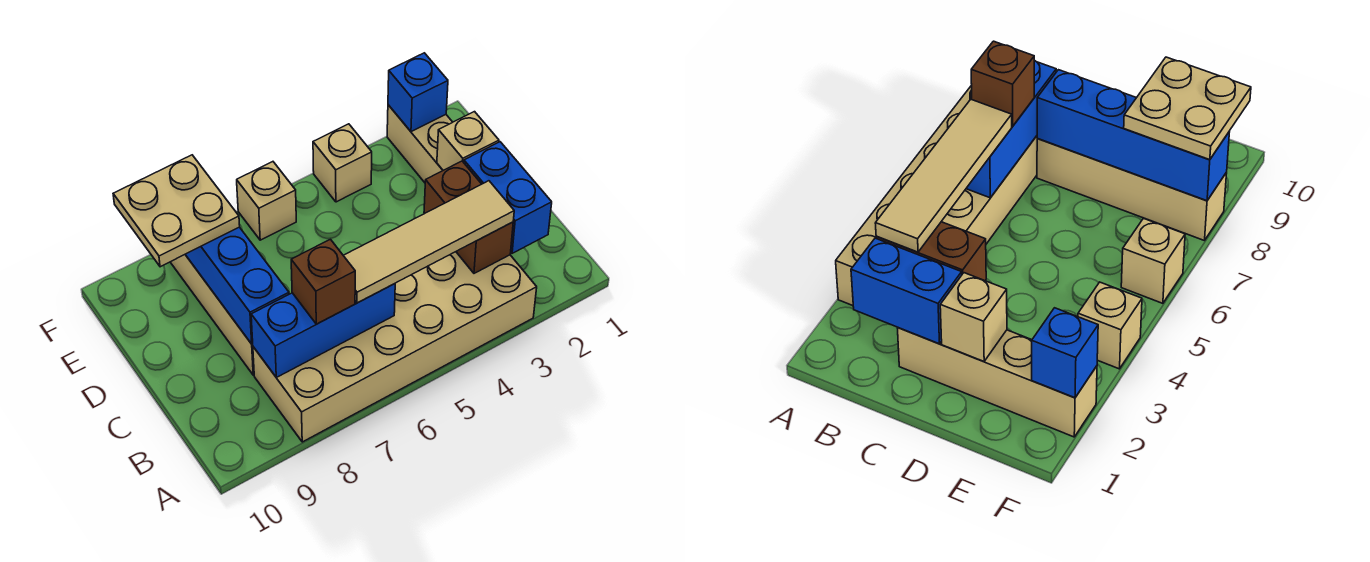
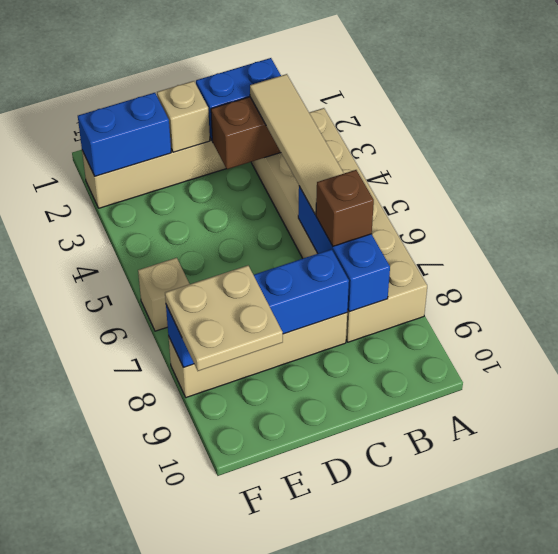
blue brick F2 level 2 -> blue brick E2:F2 level 2
tan brick F4 level 1 -> none

